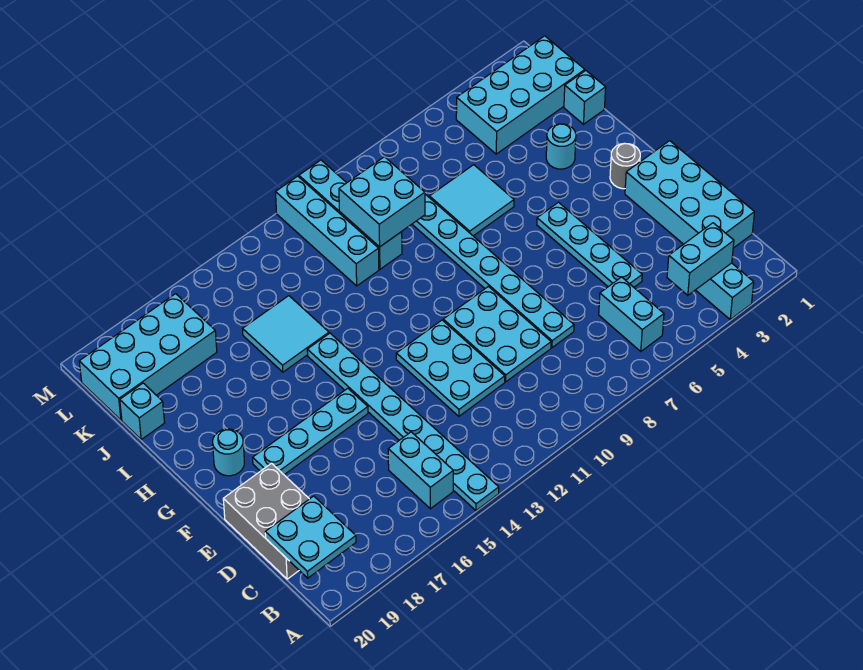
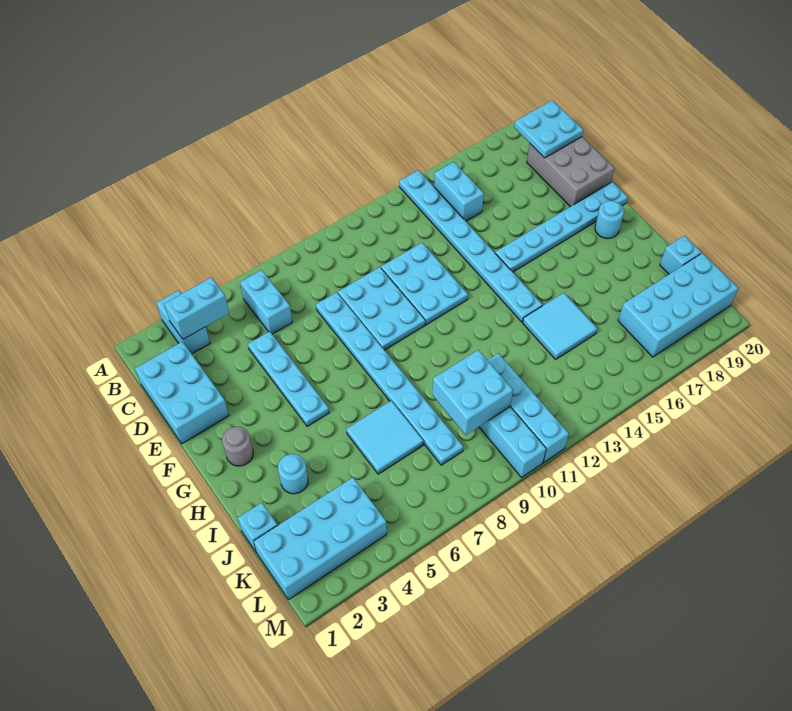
cyan brick C1:F2 level 1 -> cyan brick C1:E2 level 1
cyan plate F15:F18 level 1 -> cyan plate F15:F20 level 1

